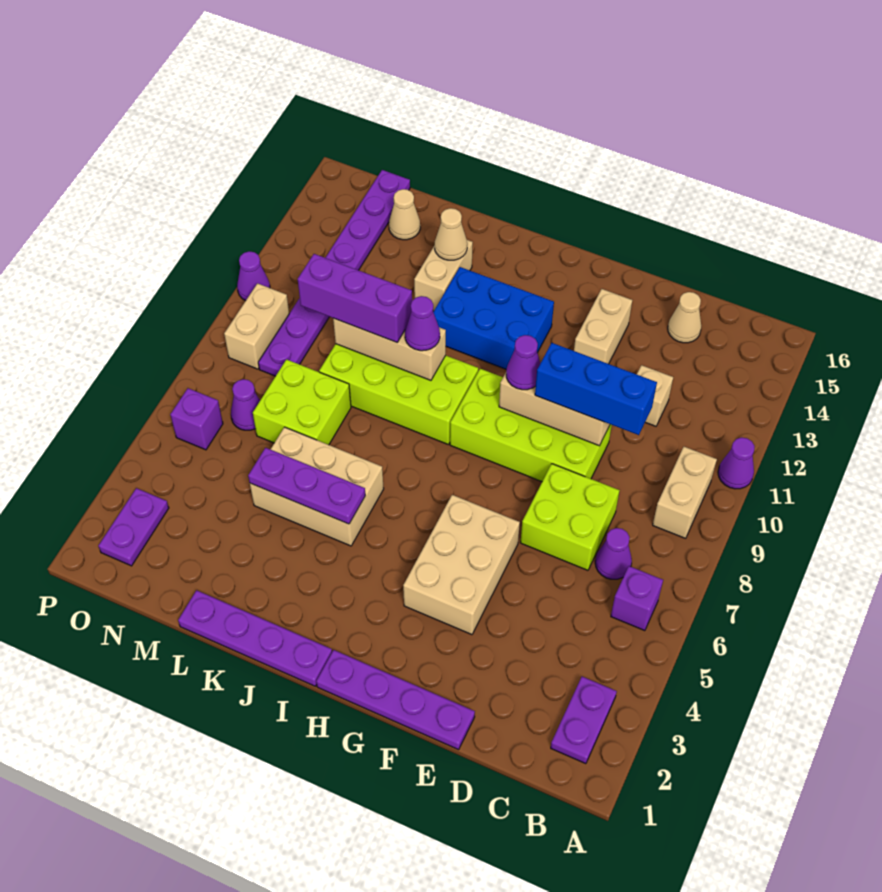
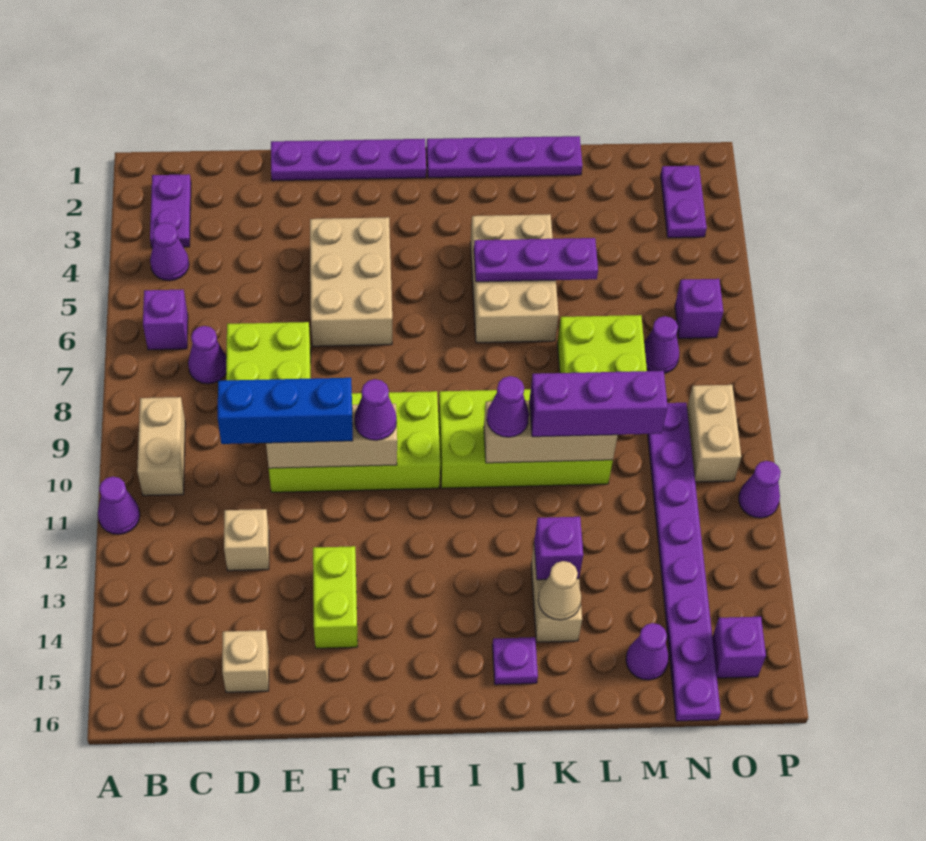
none -> purple cone B4 level 1
tan cone D15 level 1 -> tan brick D15 level 1
tan brick F13:F14 level 1 -> lime brick F13:F14 level 1
blue brick H12:J13 level 1 -> none
tan brick J5:L6 level 1 -> tan brick J4:K6 level 1
none -> purple plate J15 level 1
none -> purple brick K13 level 2
tan cone M15 level 1 -> purple cone M15 level 1
none -> purple brick O15 level 1

